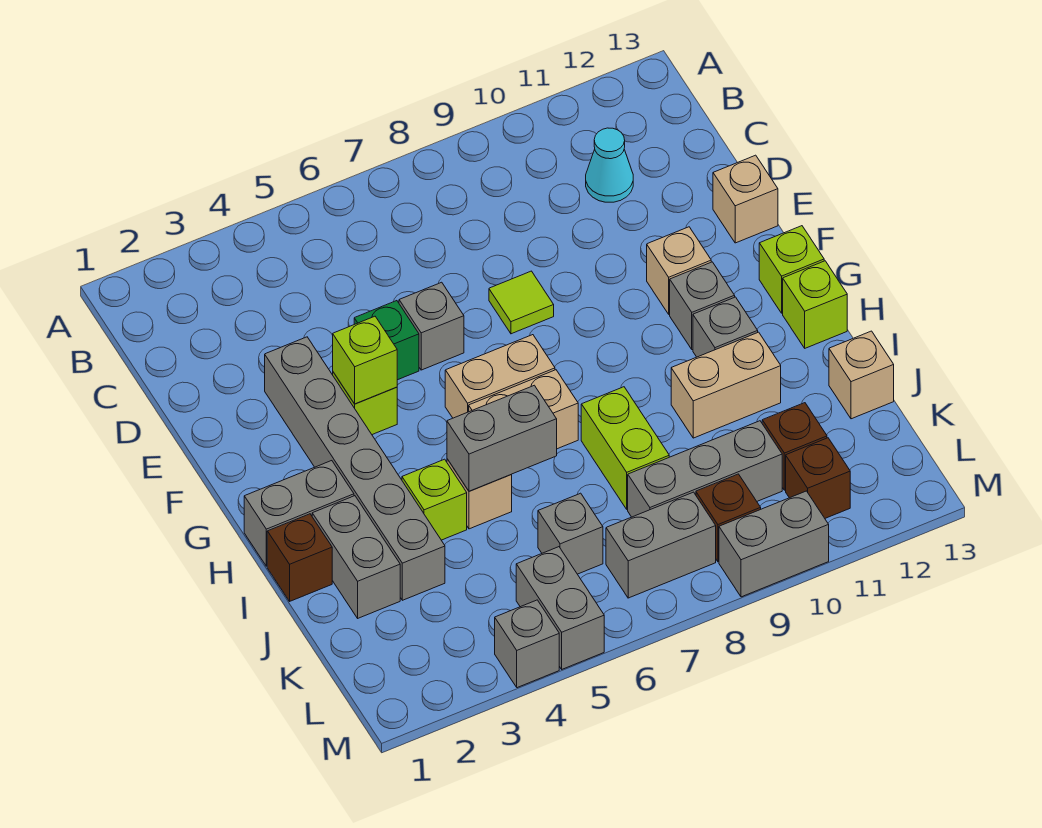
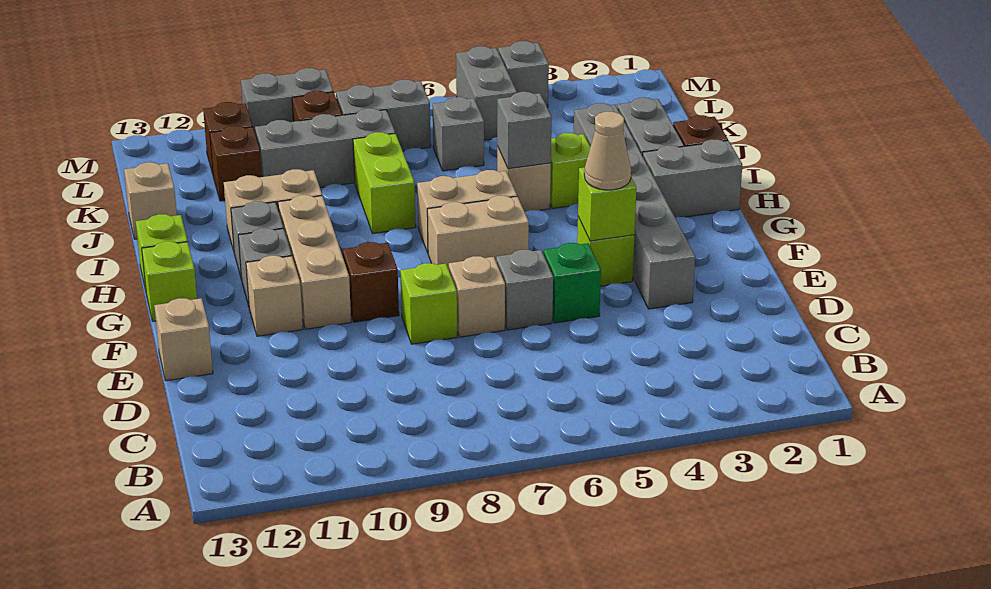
cyan cone C11 level 1 -> none
none -> tan brick E7 level 1
lime tile E8 level 1 -> lime brick E8 level 1
none -> tan cone F4 level 3
none -> brown brick F9 level 1
none -> tan brick F10:H10 level 1
grey brick I5:I6 level 2 -> grey brick I5 level 2

